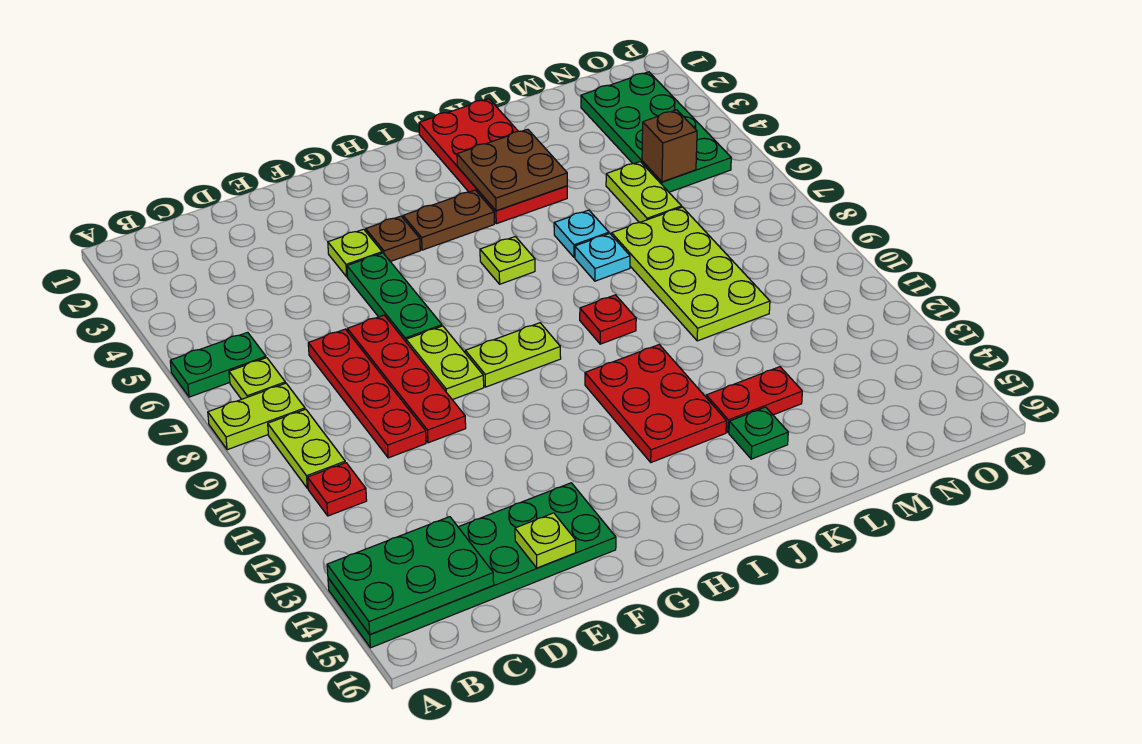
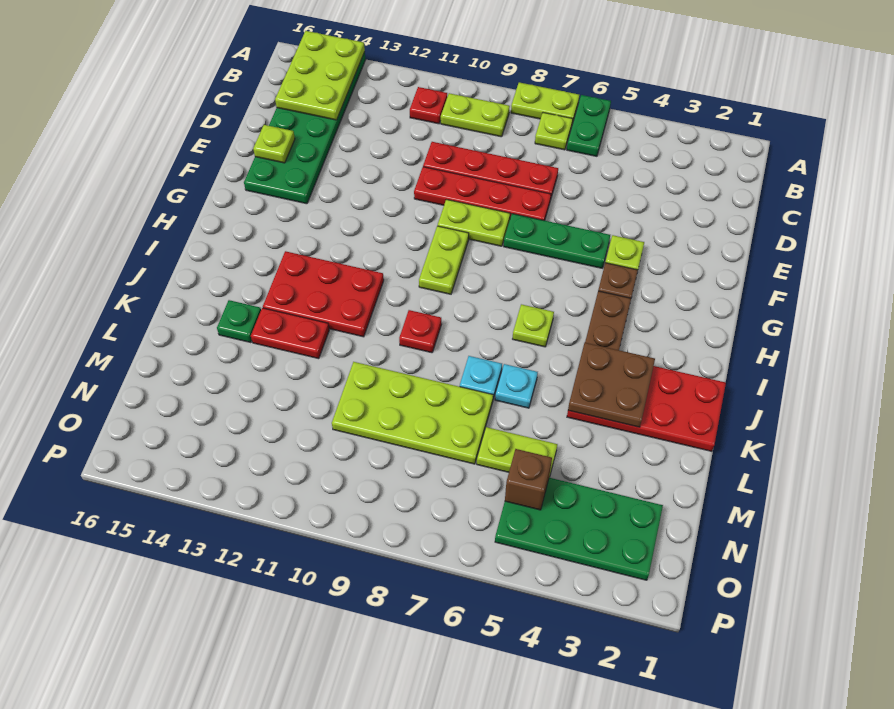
lime plate A8:B8 level 1 -> lime plate A7:A8 level 1
green plate A14:C15 level 2 -> lime plate A14:C15 level 2
red plate K13:L13 level 1 -> red plate K12:K13 level 1

